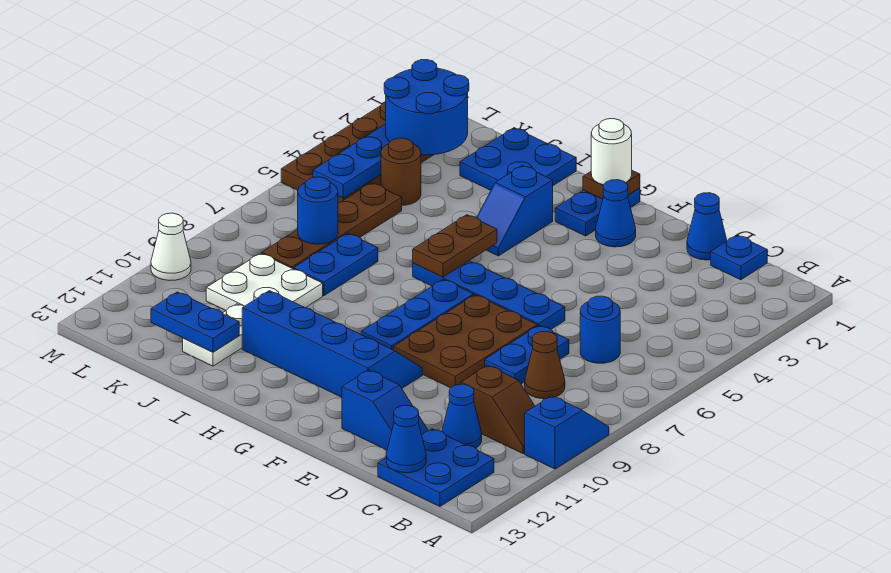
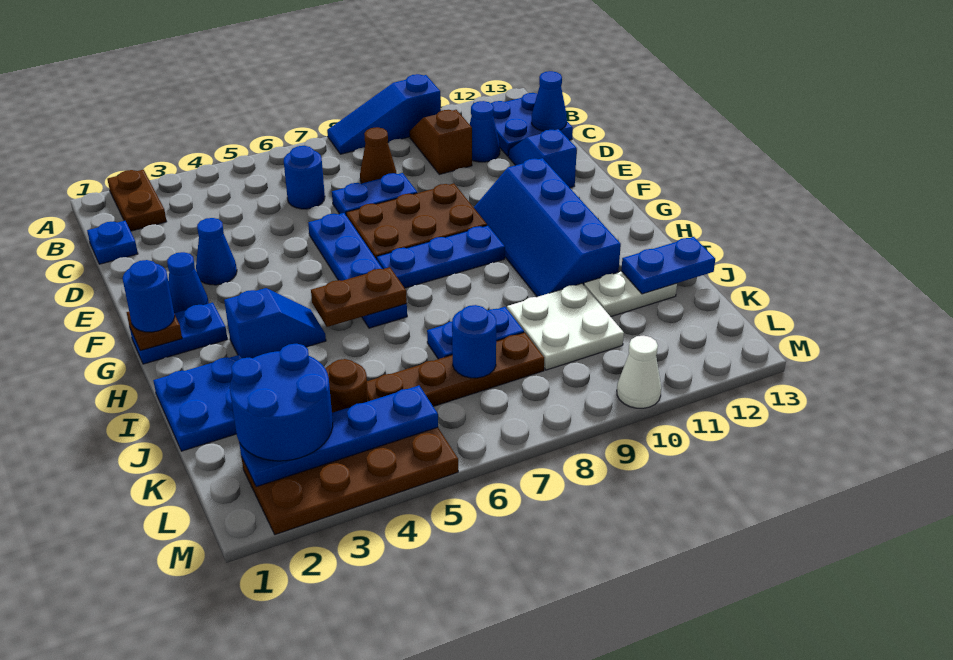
none -> brown plate A2:B2 level 1
blue slope A9:A10 level 1 top 10 -> blue slope A8:A10 level 1 top 10
blue cone D1 level 1 -> blue cone E3 level 1
white round brick G1 level 3 -> blue round brick G1 level 3
blue plate J12:K12 level 2 -> blue plate J12:J13 level 2

